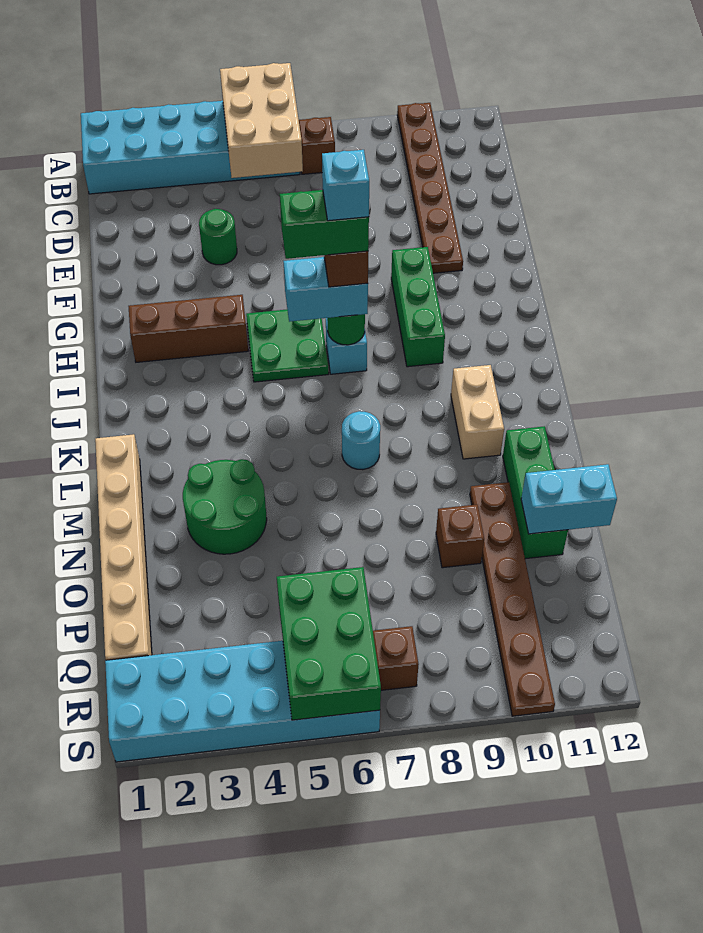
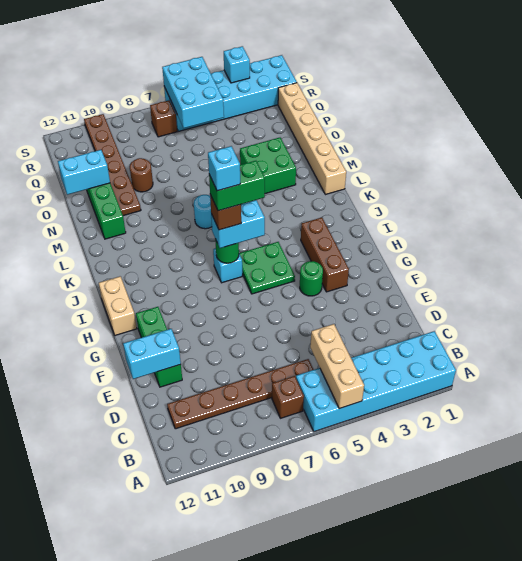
tan brick A5:C6 level 2 -> tan brick A5:C5 level 2
brown plate A10:F10 level 1 -> brown plate C6:C11 level 1
green round brick E4 level 1 -> green round brick G4 level 1
none -> cyan brick E11:E12 level 2
green brick G9:I9 level 1 -> green brick E11:G11 level 1
brown brick H2:H4 level 1 -> brown brick G3:I3 level 1
tan brick K10:L10 level 1 -> tan brick H12:I12 level 1
green round brick M3:N4 level 1 -> green brick M3:N4 level 1
brown brick O9 level 1 -> brown round brick O9 level 1
green brick Q5:S6 level 2 -> cyan brick Q5:S6 level 2
none -> cyan brick S3 level 2

